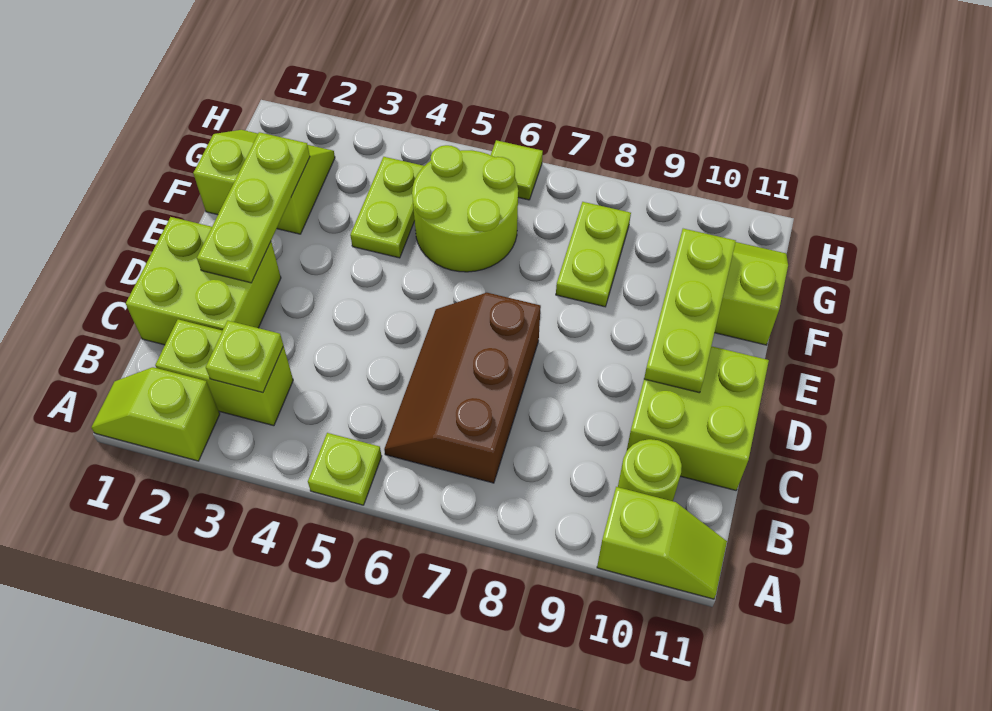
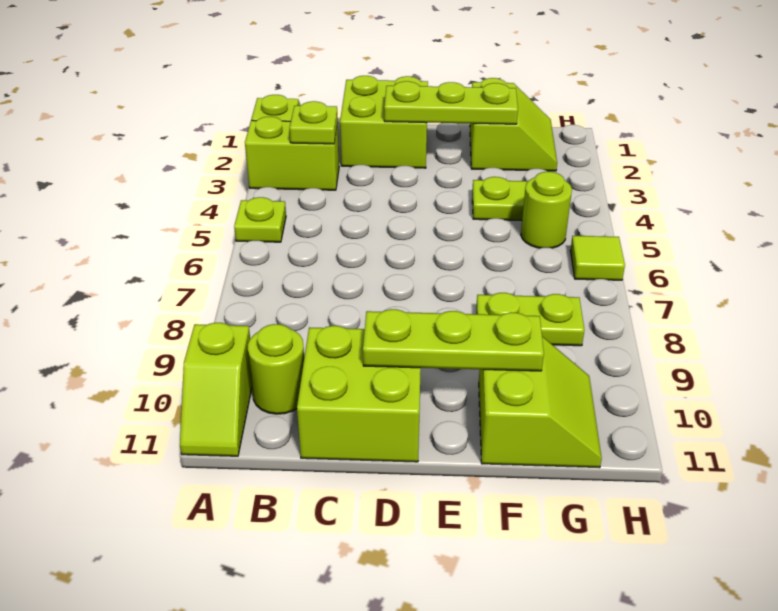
lime brick B2:B3 level 1 -> lime brick A3:B3 level 1
brown slope B6:D7 level 1 top 7 -> none
lime round brick F5:G6 level 1 -> lime round brick G5 level 1

